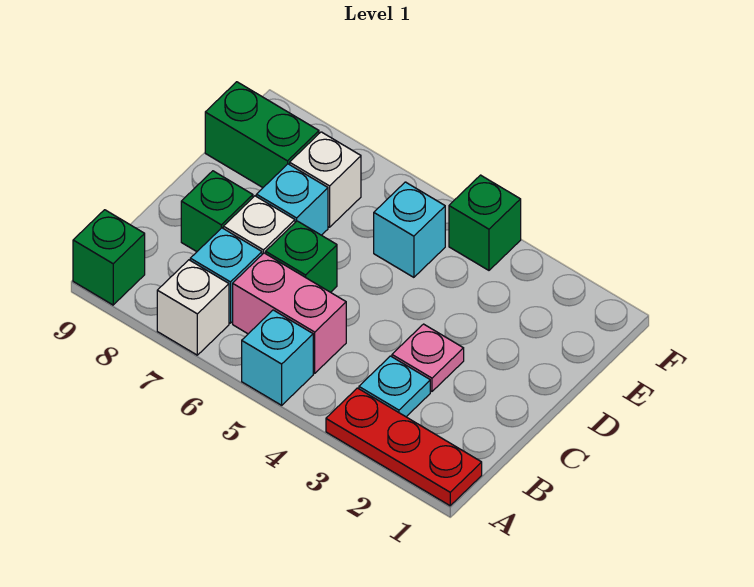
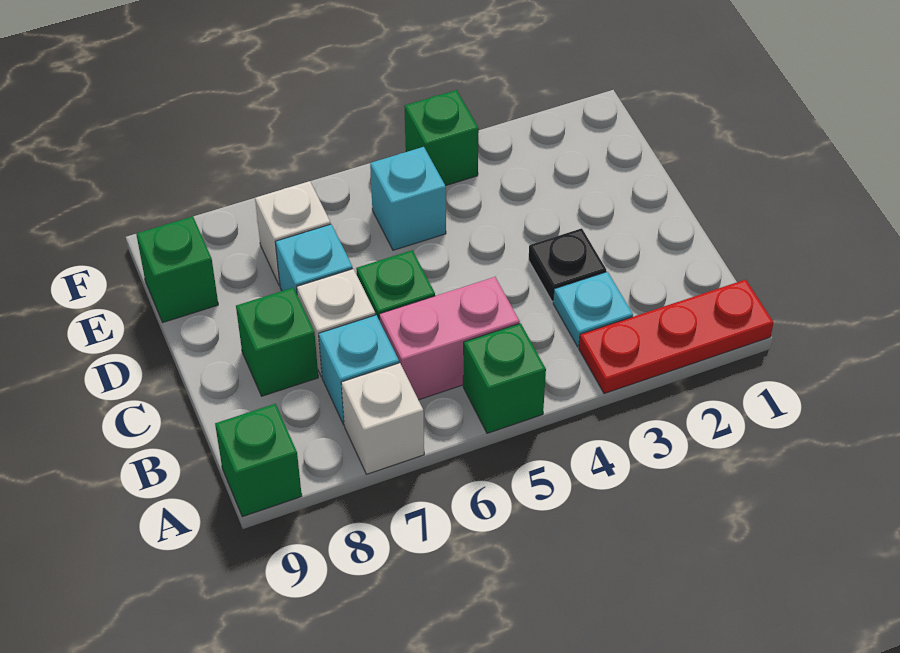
cyan brick A5 level 1 -> green brick A5 level 1
pink plate C3 level 1 -> black plate C3 level 1
green brick E8:E9 level 1 -> green brick E9 level 1

